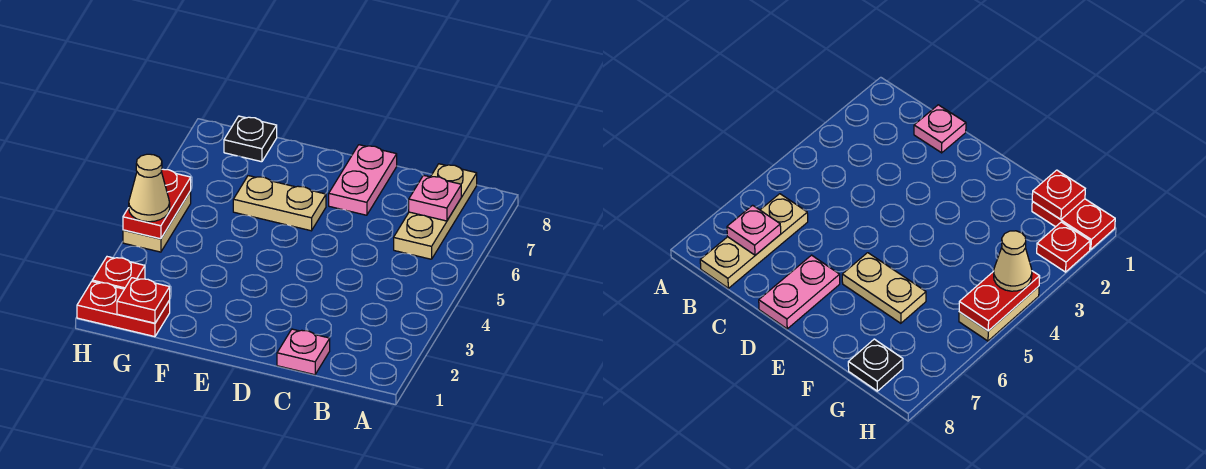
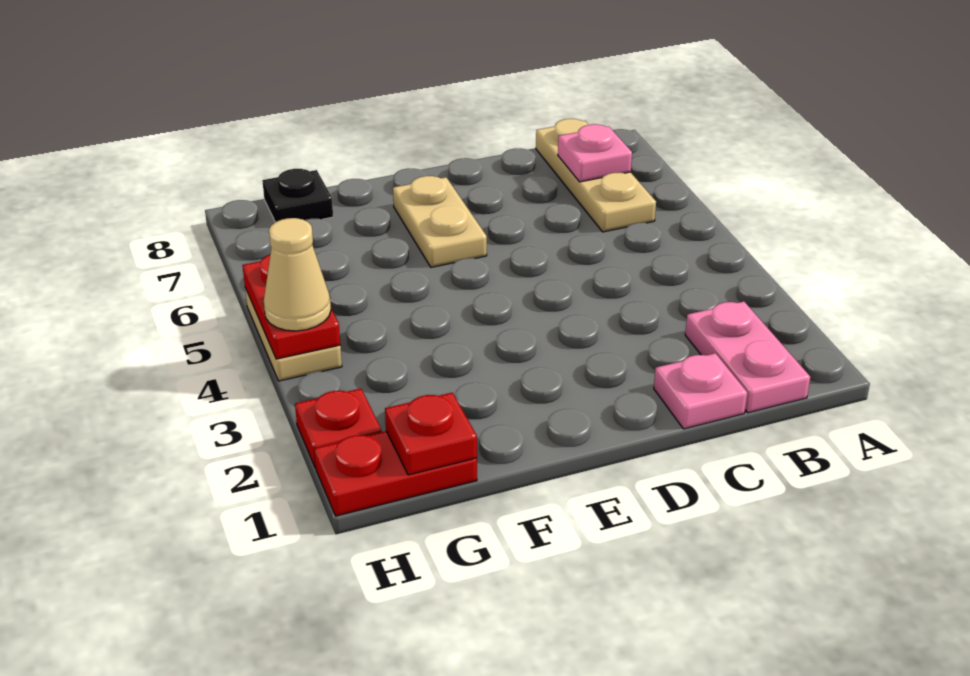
pink plate D7:D8 level 1 -> pink plate B1:B2 level 1
tan plate E6:F6 level 1 -> tan plate E6:E7 level 1

